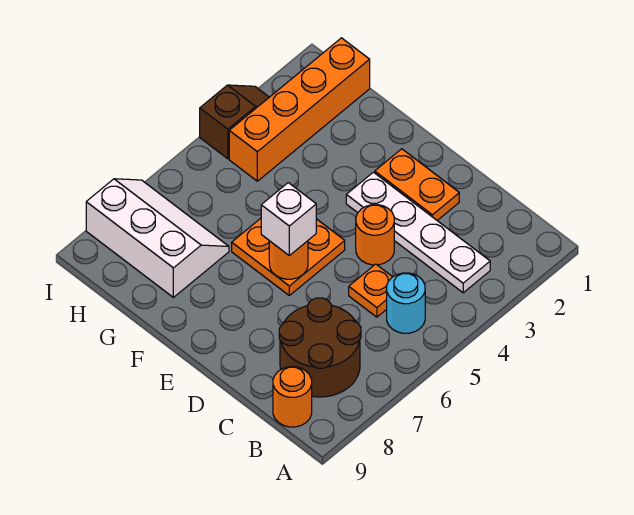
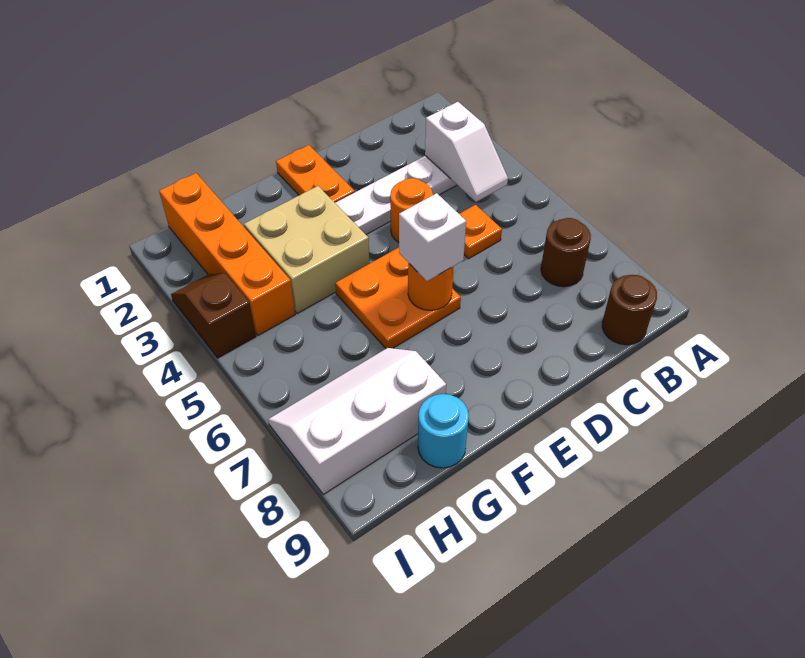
none -> white slope B3:B4 level 2 top 3
cyan round brick B5 level 1 -> cyan round brick G9 level 1
brown round brick B7:C8 level 1 -> brown round brick B7 level 1
orange round brick B9 level 1 -> brown round brick B9 level 1
orange plate D2:E2 level 1 -> orange plate E1:E2 level 1
none -> tan brick F3:G4 level 1

